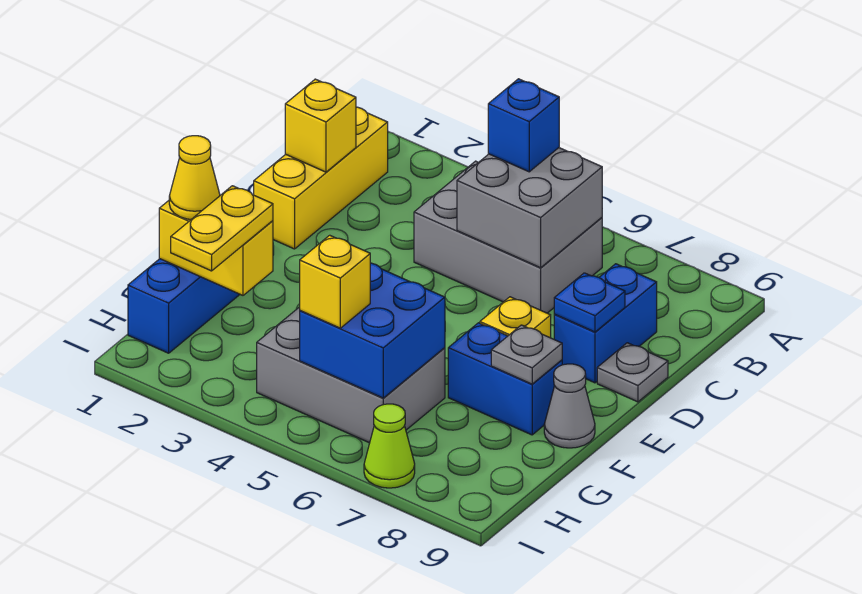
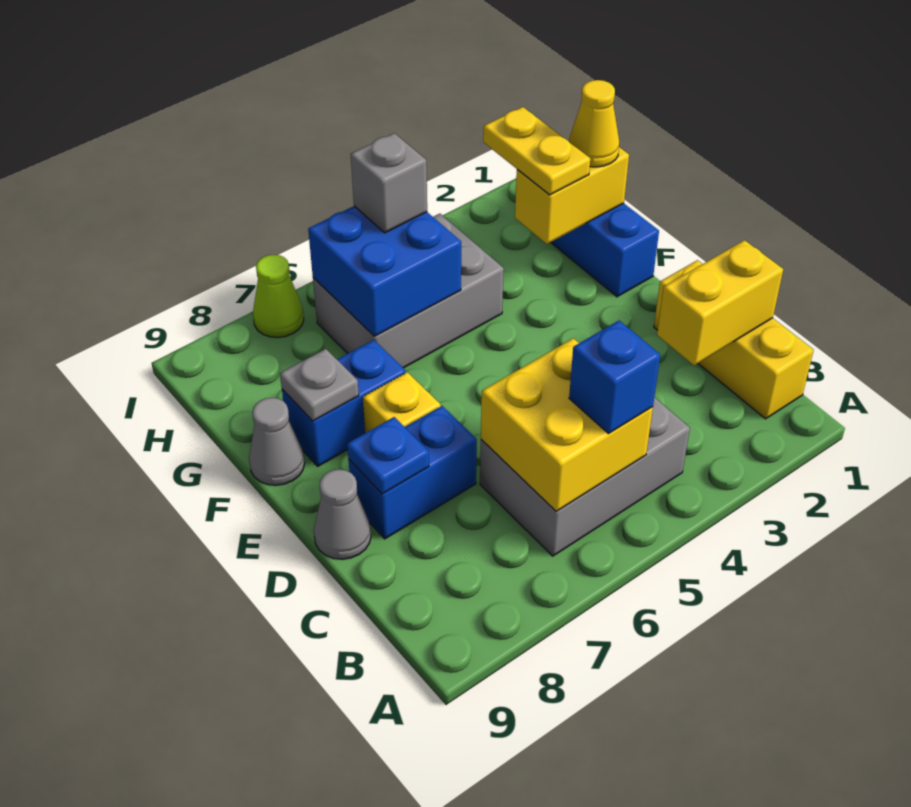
grey brick B5:C6 level 2 -> yellow brick B5:C6 level 2
yellow brick C1 level 2 -> yellow brick C1:C2 level 2
blue brick C8:D8 level 1 -> blue brick D7:D8 level 1
grey plate D9 level 1 -> grey cone D9 level 1
yellow brick H5 level 3 -> grey brick H5 level 3

